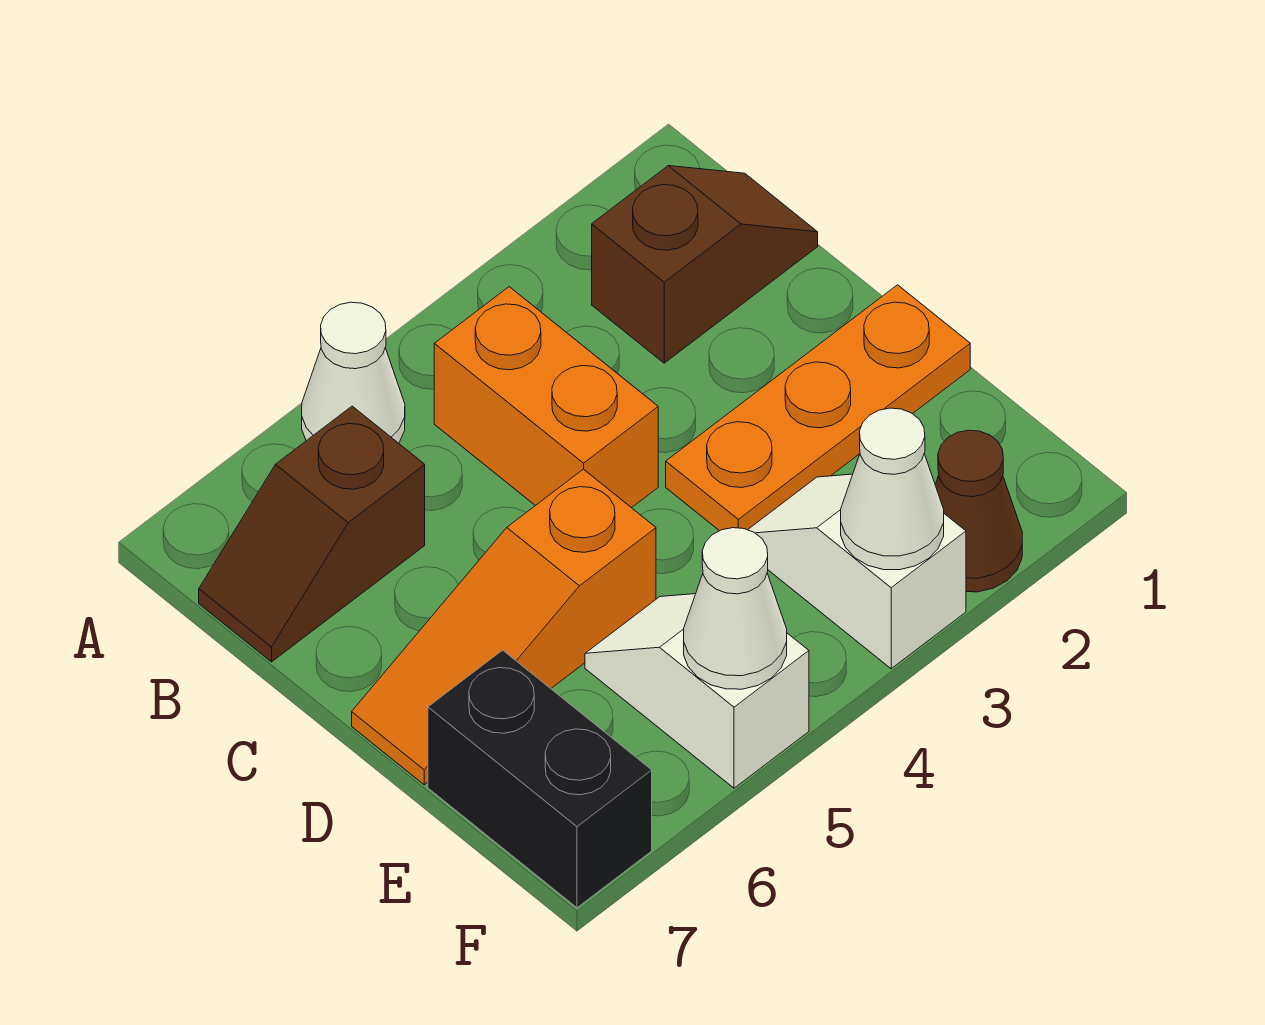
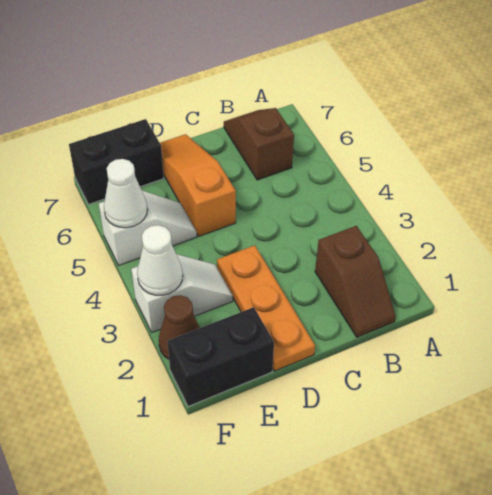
white cone A5 level 1 -> none
orange brick B4:C4 level 1 -> none
none -> black brick E1:F1 level 1

